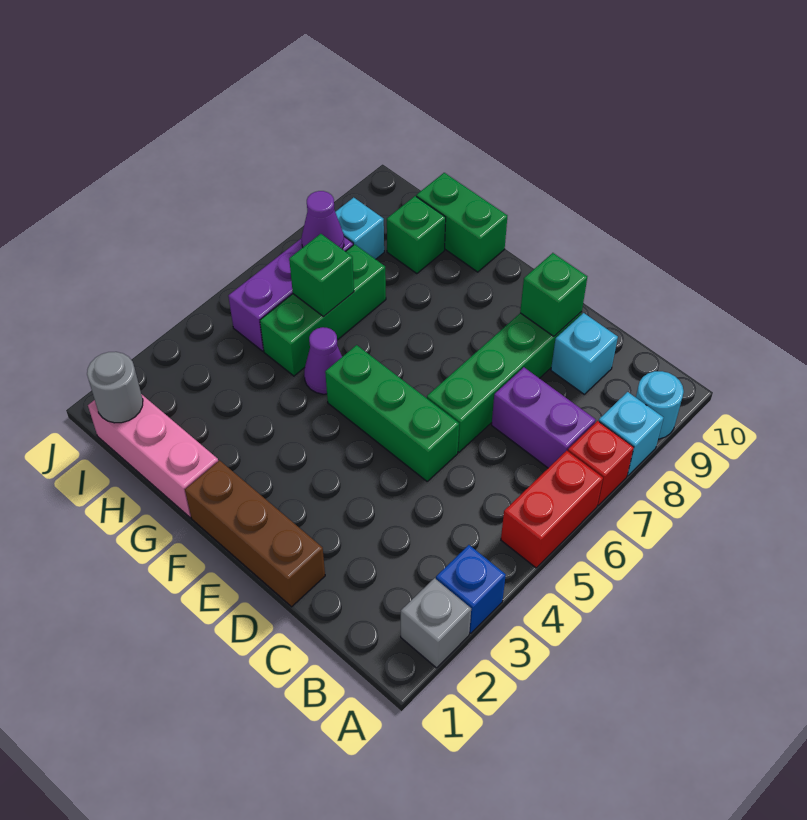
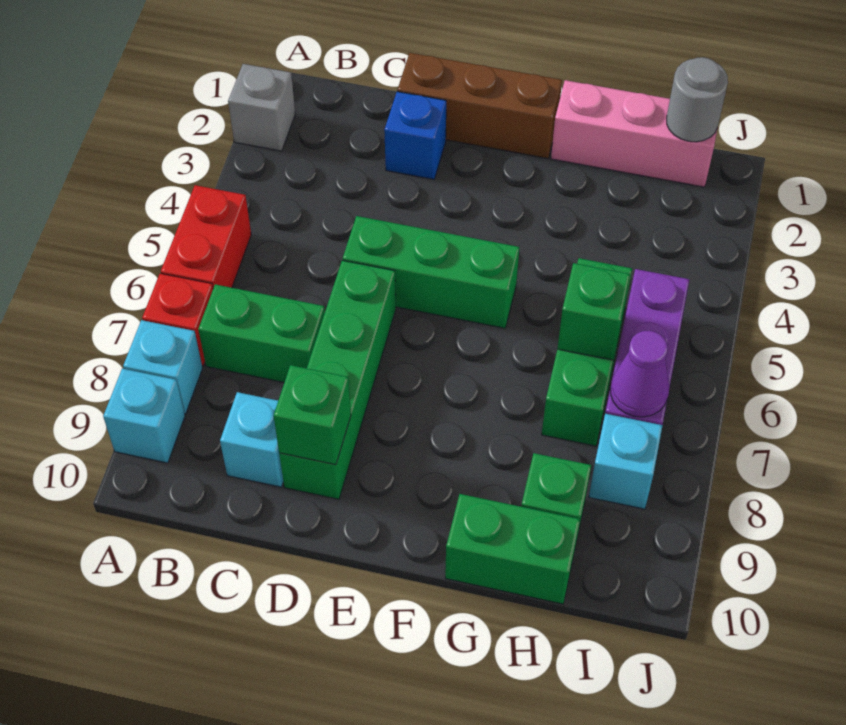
blue brick A3 level 1 -> blue brick D2 level 1
cyan round brick A9 level 1 -> cyan brick A9 level 1
purple brick B7:C7 level 1 -> green brick B7:C7 level 1
purple cone G5 level 1 -> none

